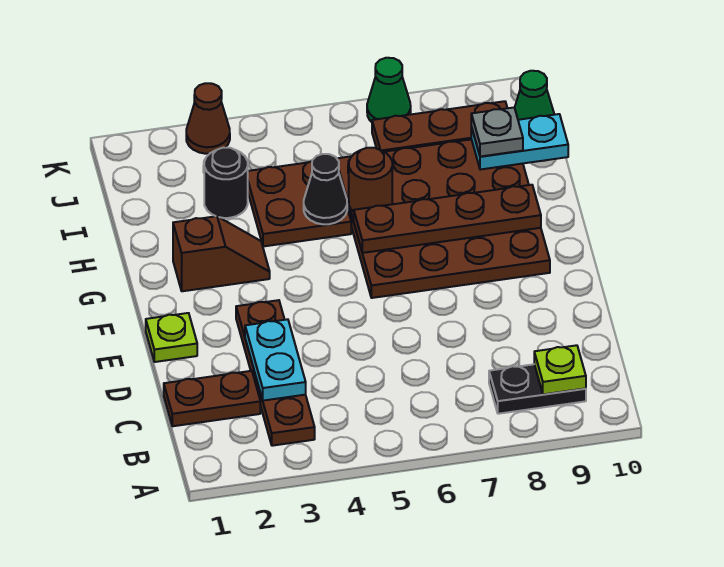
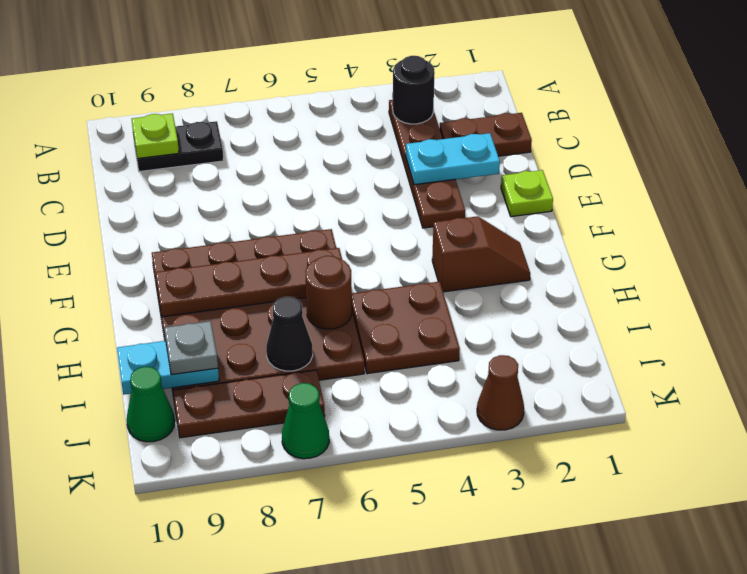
cyan plate C3:D3 level 2 -> cyan plate D2:D3 level 2
brown slope G2:G3 level 1 top 2 -> brown slope G2:G3 level 1 top 3
black cone H5 level 2 -> black cone I7 level 2
black round brick I3 level 1 -> black round brick B3 level 2

